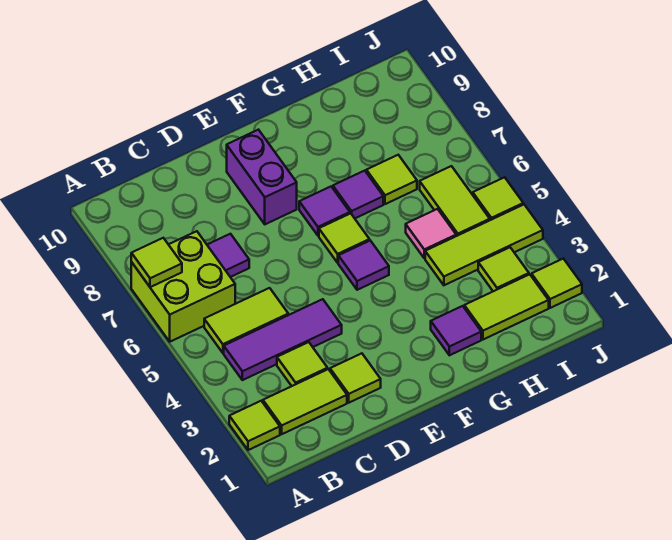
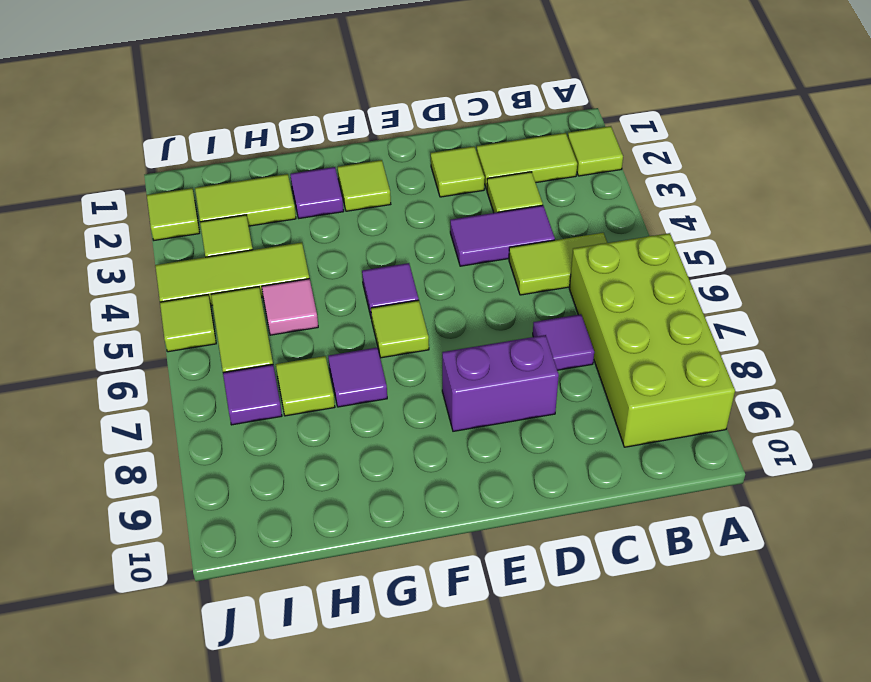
lime brick A6:B7 level 1 -> lime brick A6:B9 level 1
lime tile A7 level 2 -> lime tile F2 level 1
purple tile B4:D4 level 1 -> purple tile C4:D4 level 1
purple brick E8:E9 level 1 -> purple brick D8:E8 level 1
purple tile F7 level 1 -> purple tile I7 level 1

